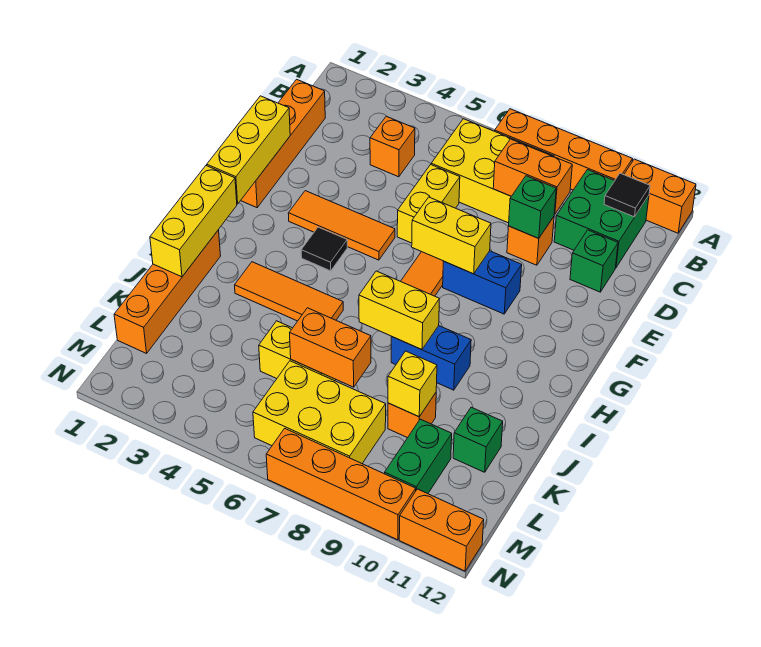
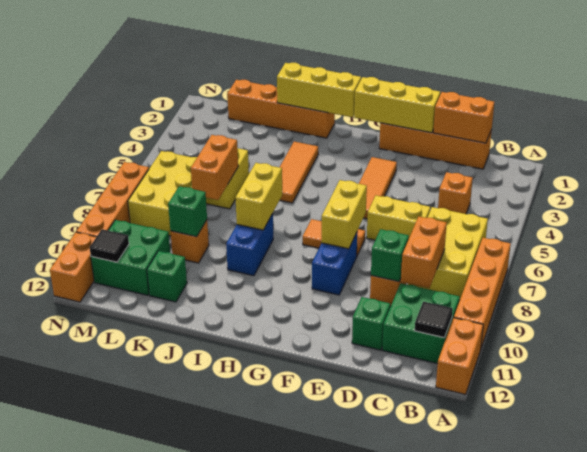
none -> orange brick C1:D1 level 2
black tile G4 level 1 -> black tile M11 level 2
yellow brick K9 level 2 -> green brick K9 level 2
green brick L10:M10 level 1 -> green brick L10:M11 level 1

